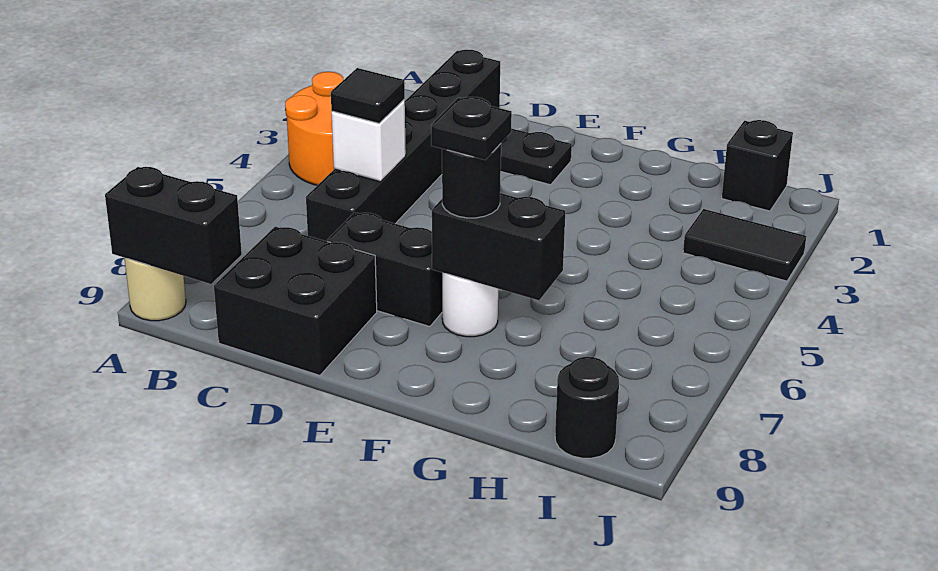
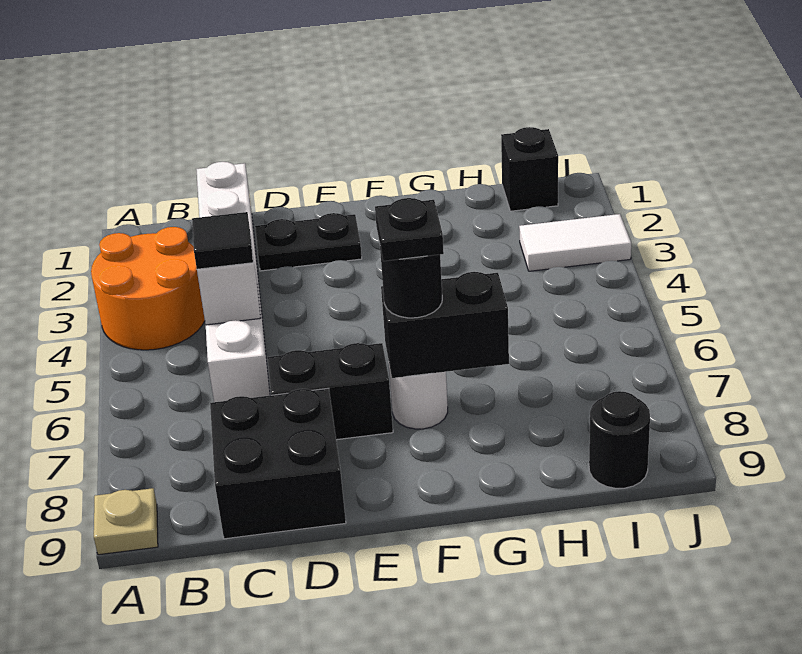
tan round brick A9 level 1 -> tan plate A9 level 1
black brick A9:B9 level 2 -> none
black brick C1:C6 level 1 -> white brick C1:C6 level 1
black tile I3:J3 level 1 -> white tile I3:J3 level 1

